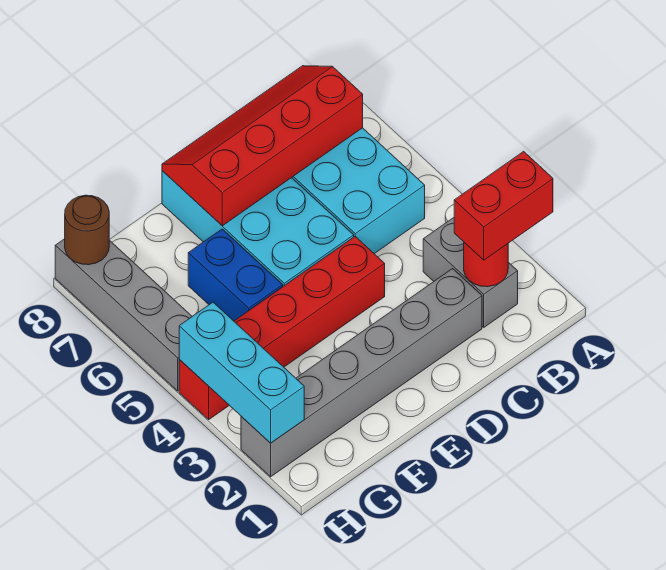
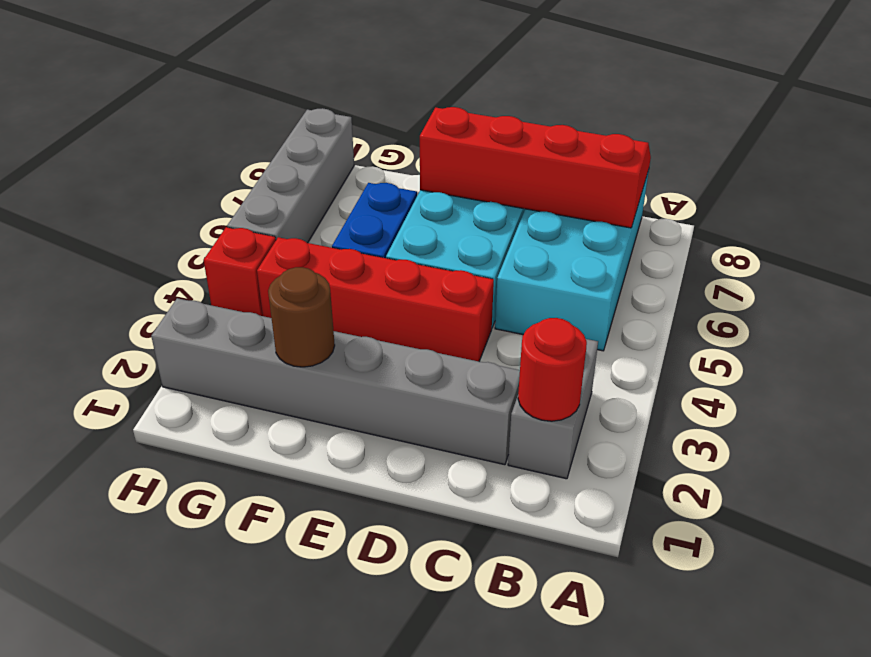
red brick A2:B2 level 3 -> none
cyan brick H2:H4 level 2 -> none
brown round brick H8 level 2 -> brown round brick F2 level 2

